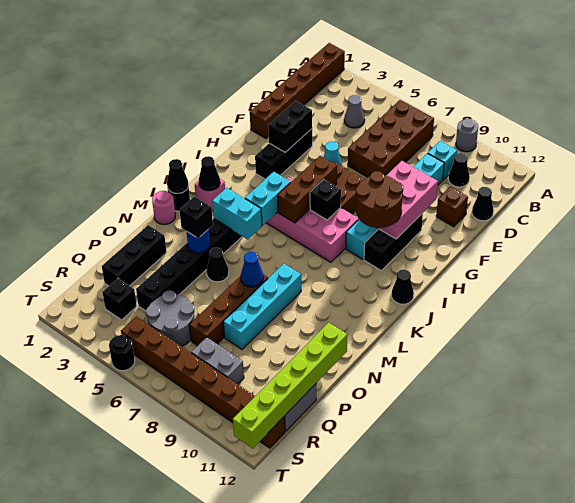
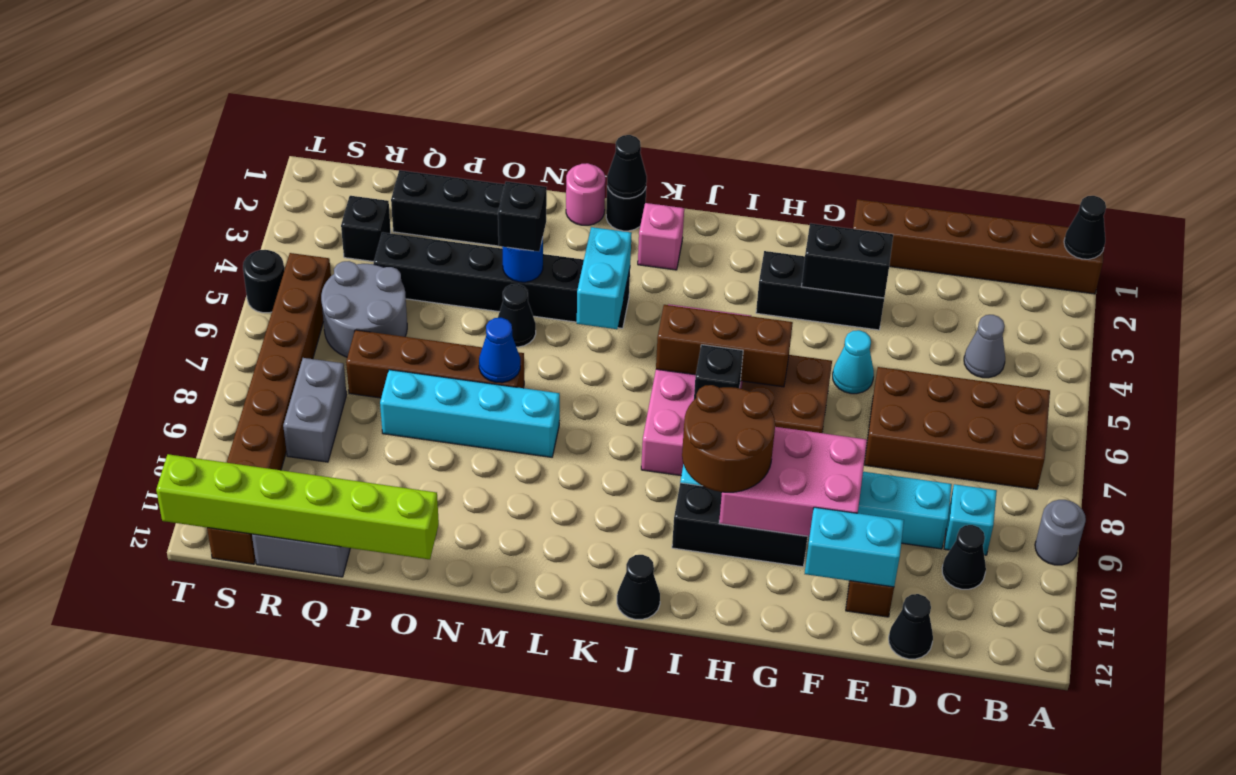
cyan brick J5:K5 level 2 -> cyan brick E11:F11 level 2
black cone K2 level 2 -> black cone A1 level 2

